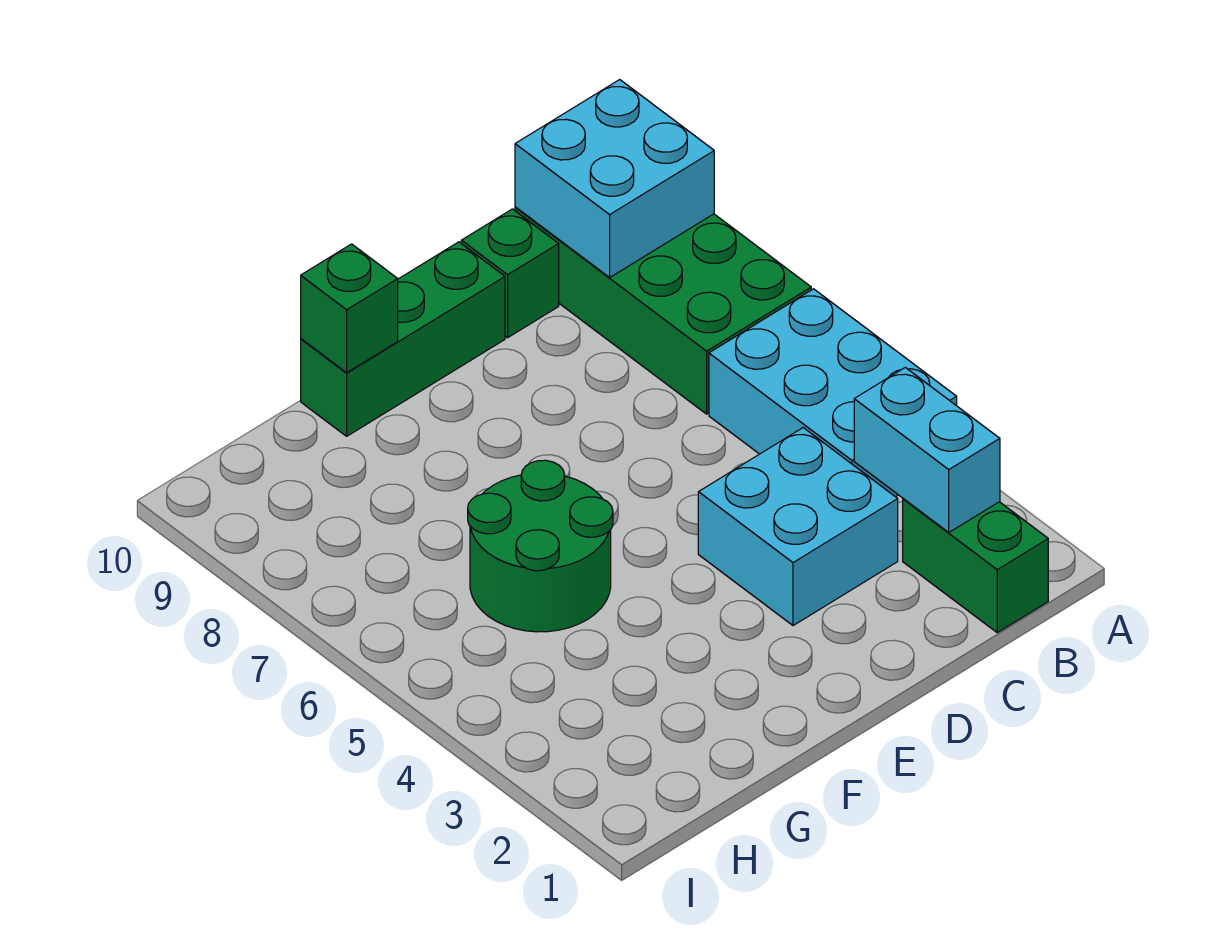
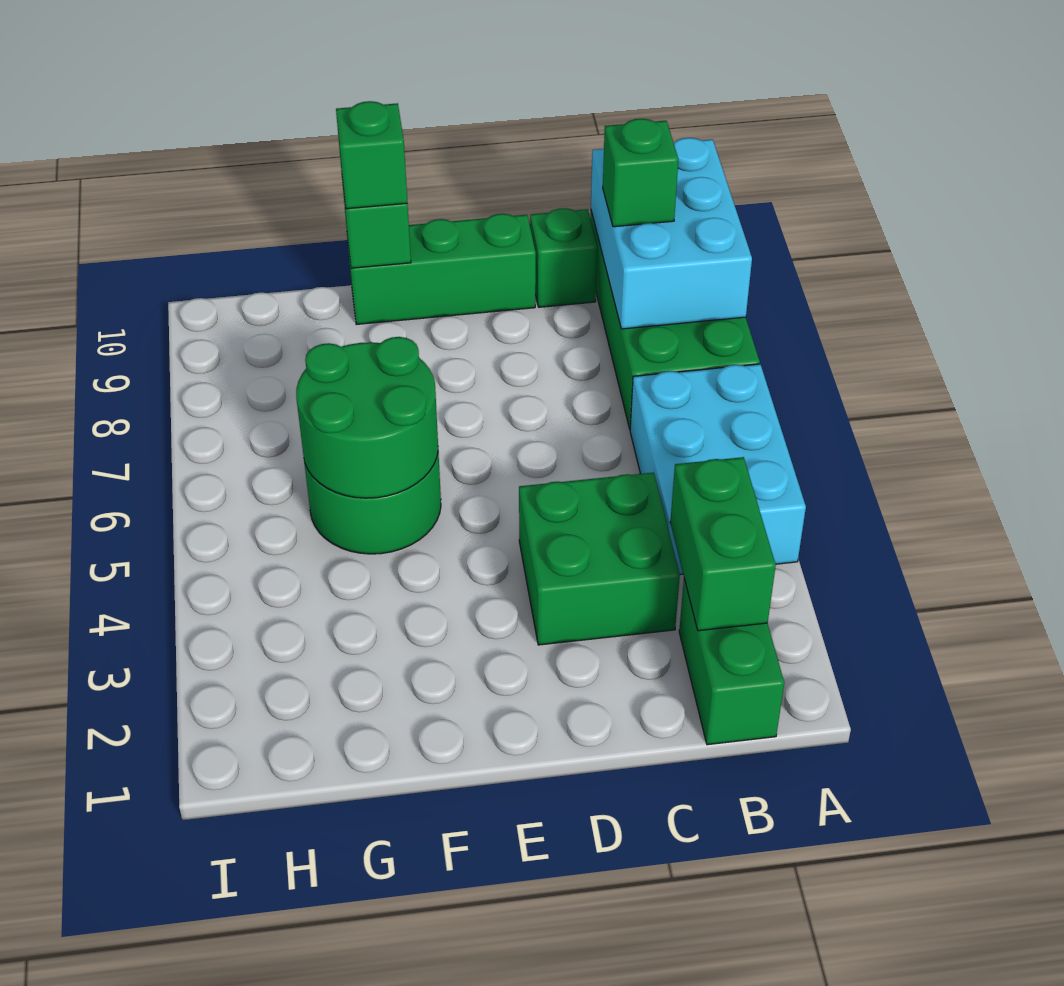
cyan brick A9:B10 level 2 -> cyan brick A8:B10 level 2
cyan brick B2:B3 level 2 -> green brick B2:B3 level 2
none -> green brick B9 level 3
cyan brick C3:D4 level 1 -> green brick C3:D4 level 1
none -> green round brick F5:G6 level 2
none -> green brick F10 level 3

